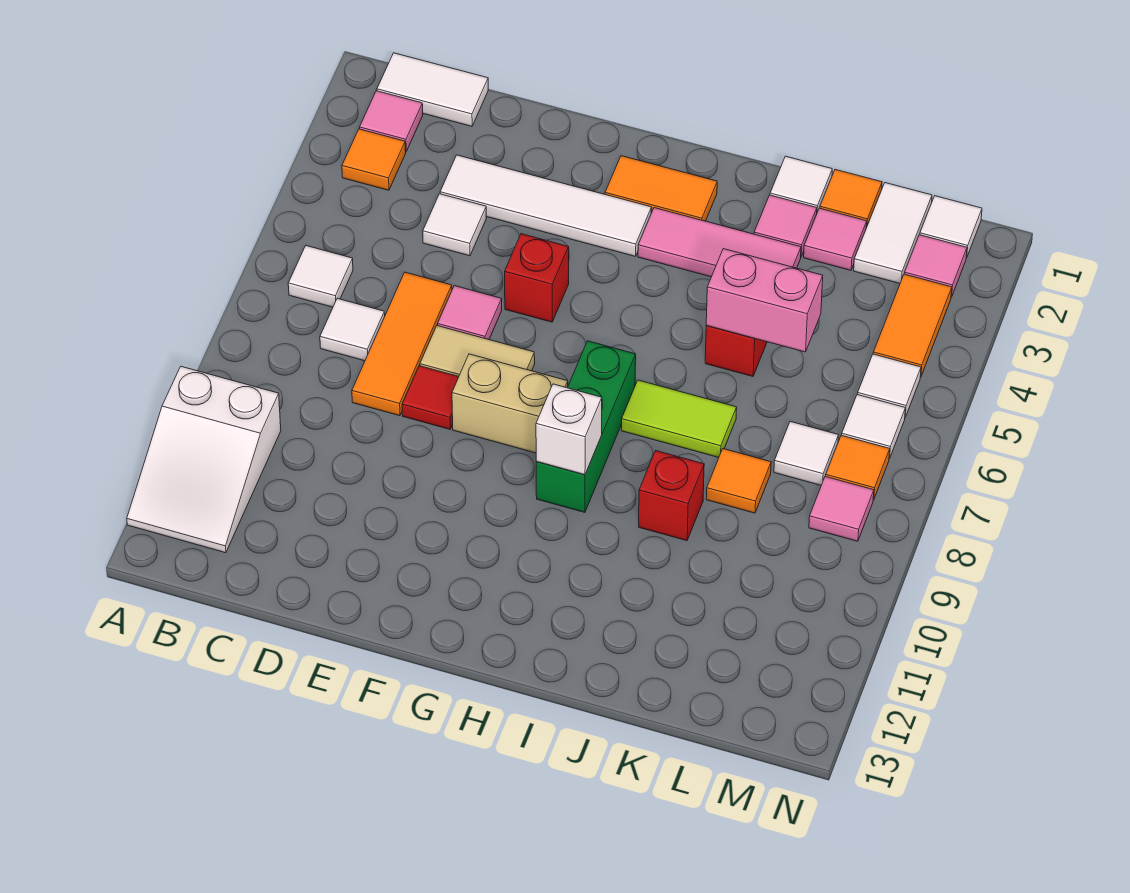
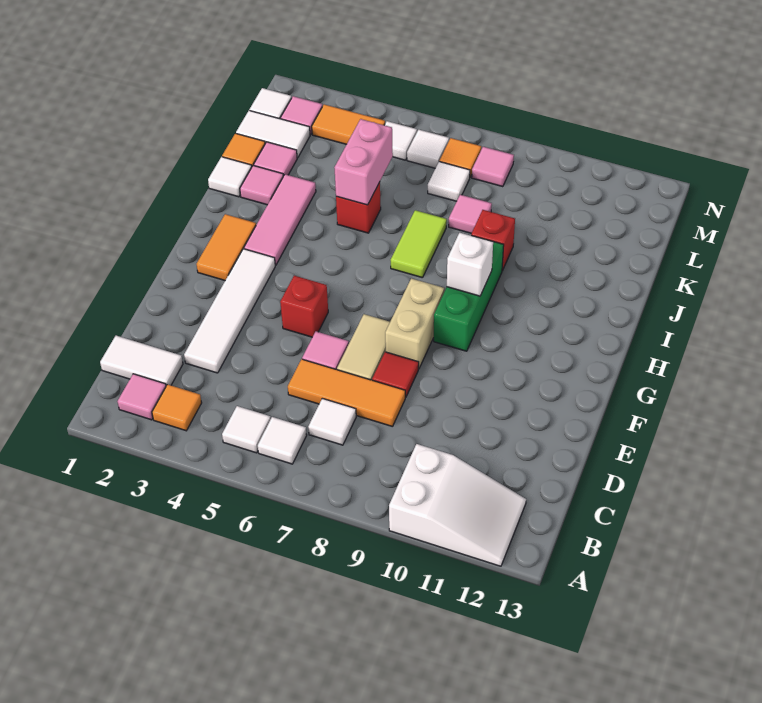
white tile B1:C1 level 1 -> white tile C1:C2 level 1
white tile D4 level 1 -> white tile B5 level 1
green brick H7:H9 level 1 -> green brick G9:I9 level 1
orange tile K8 level 1 -> pink tile K8 level 1

